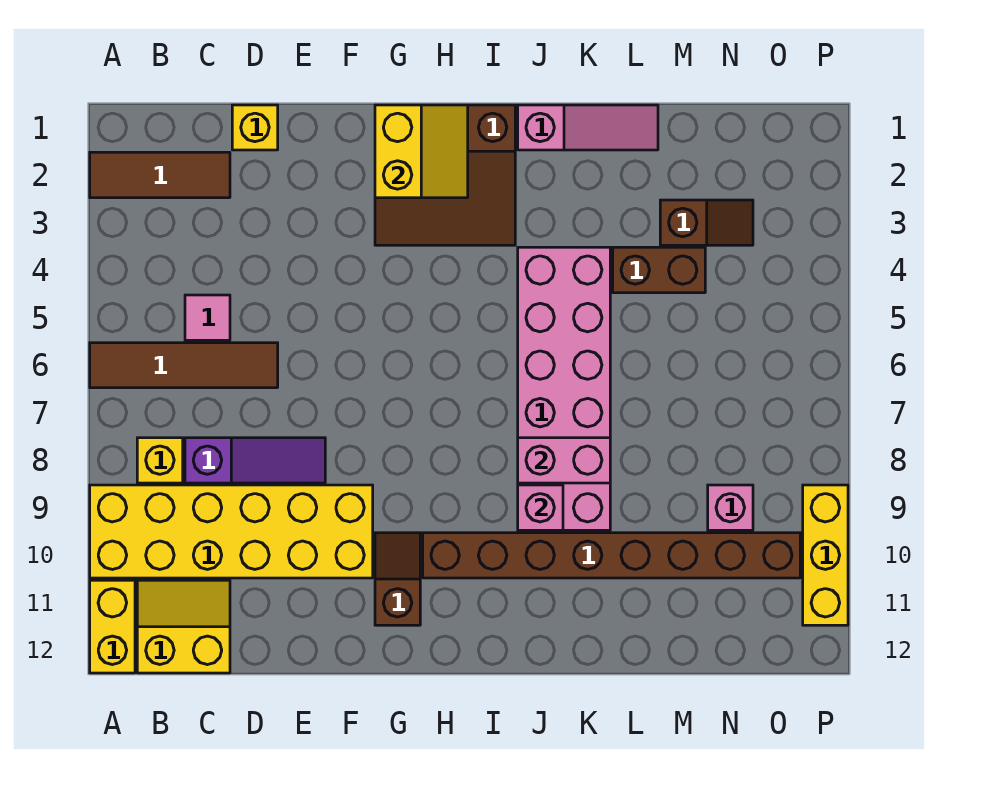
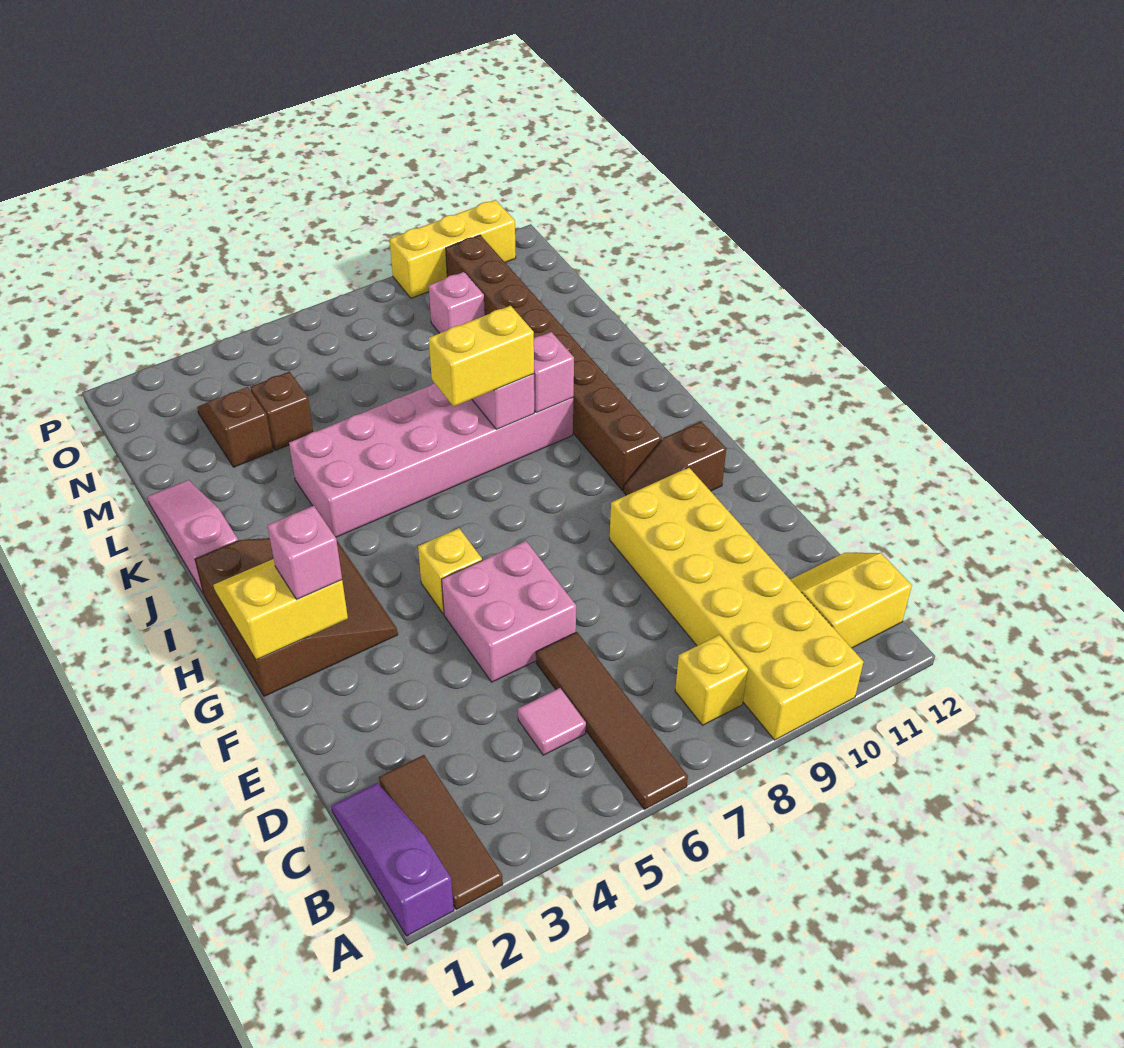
yellow brick A11:A12 level 1 -> yellow brick J7:J8 level 3
yellow slope B11:C12 level 1 top 12 -> yellow slope B11:C12 level 1 top B
purple slope C8:E8 level 1 top C -> purple slope A1:C1 level 1 top A
yellow brick D1 level 1 -> yellow brick G5 level 1
none -> pink brick E5:F6 level 1
none -> pink brick G2 level 3
brown brick L4:M4 level 1 -> brown brick M4 level 1

